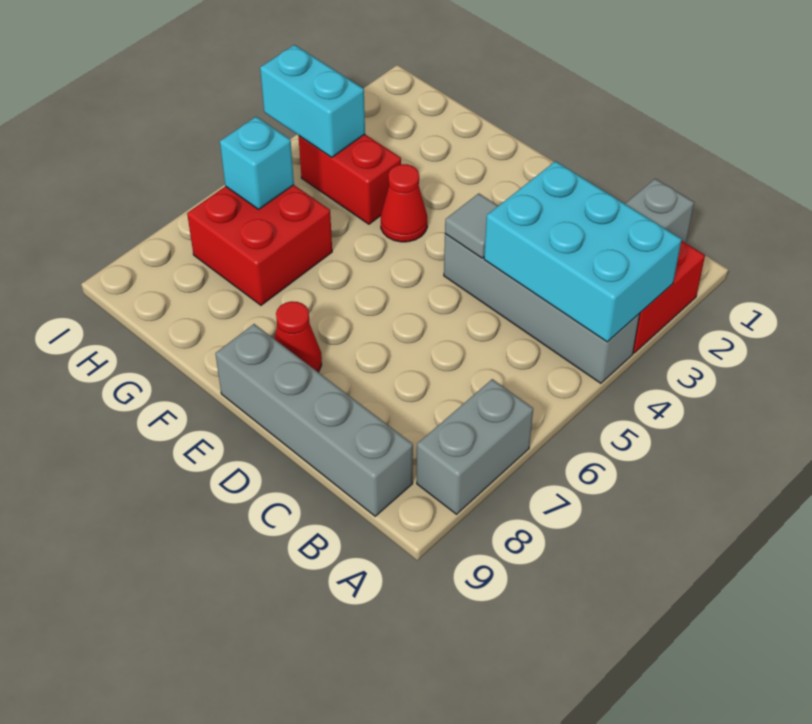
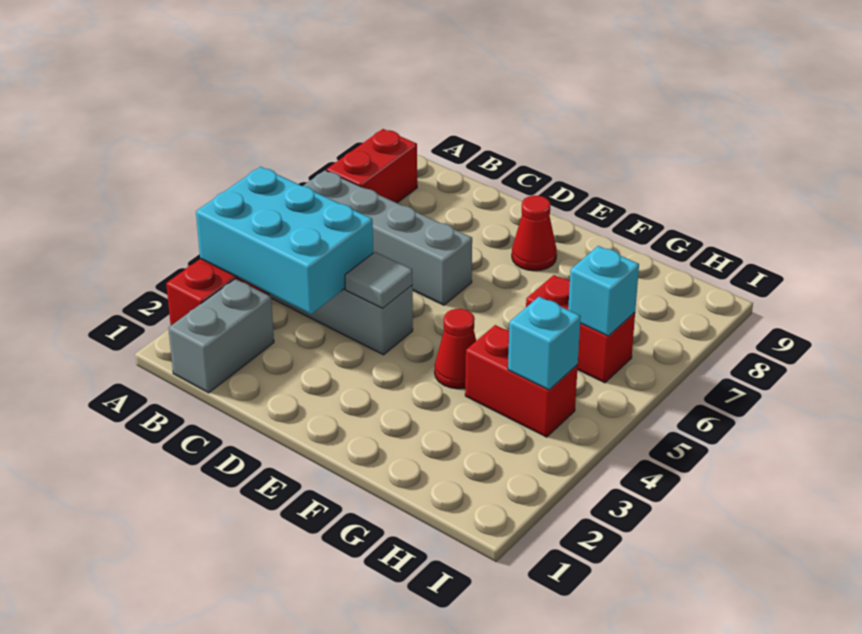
grey brick A7:A8 level 1 -> red brick A7:A8 level 1
grey brick B9:E9 level 1 -> grey brick A6:D6 level 1
red brick G6:H7 level 1 -> red brick G6:H6 level 1
cyan brick H4:I4 level 2 -> cyan brick H4 level 2

